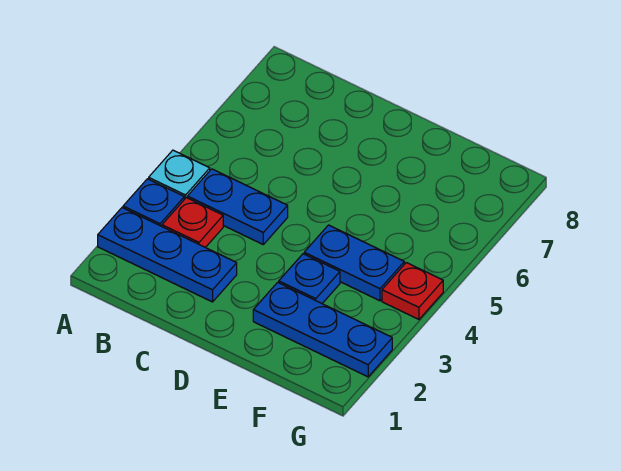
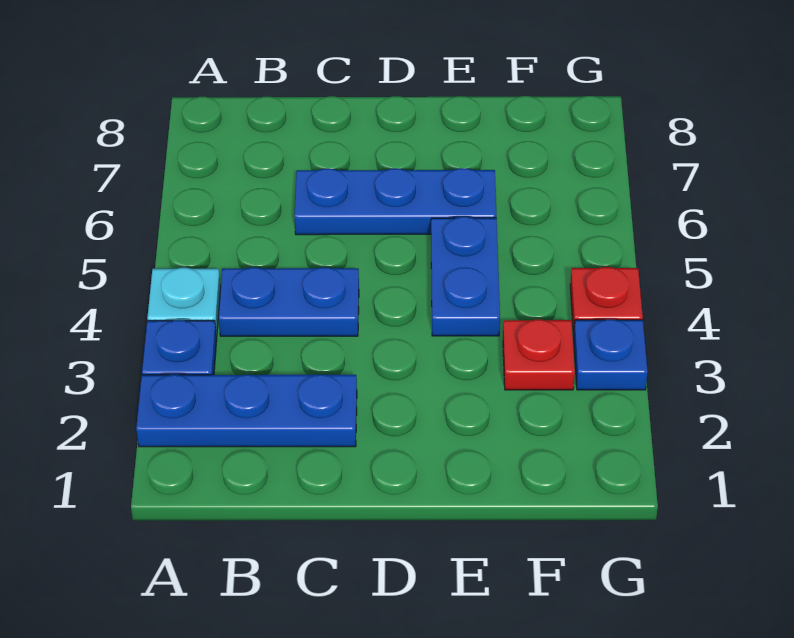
red plate B3 level 1 -> red plate F3 level 1
blue plate E2:G2 level 1 -> blue plate C6:E6 level 1
blue plate E3 level 1 -> blue plate G3 level 1
blue plate E4:F4 level 1 -> blue plate E4:E5 level 1

